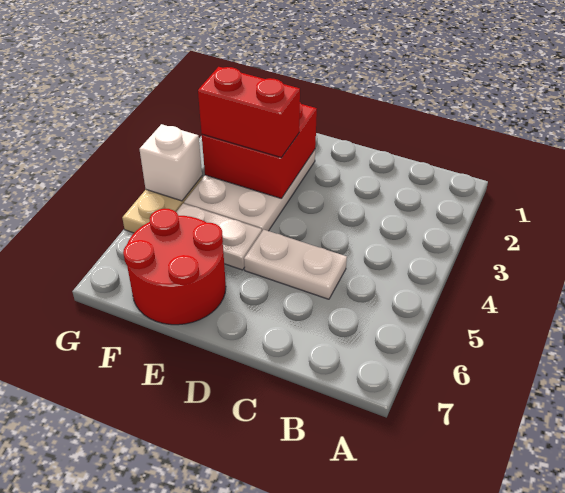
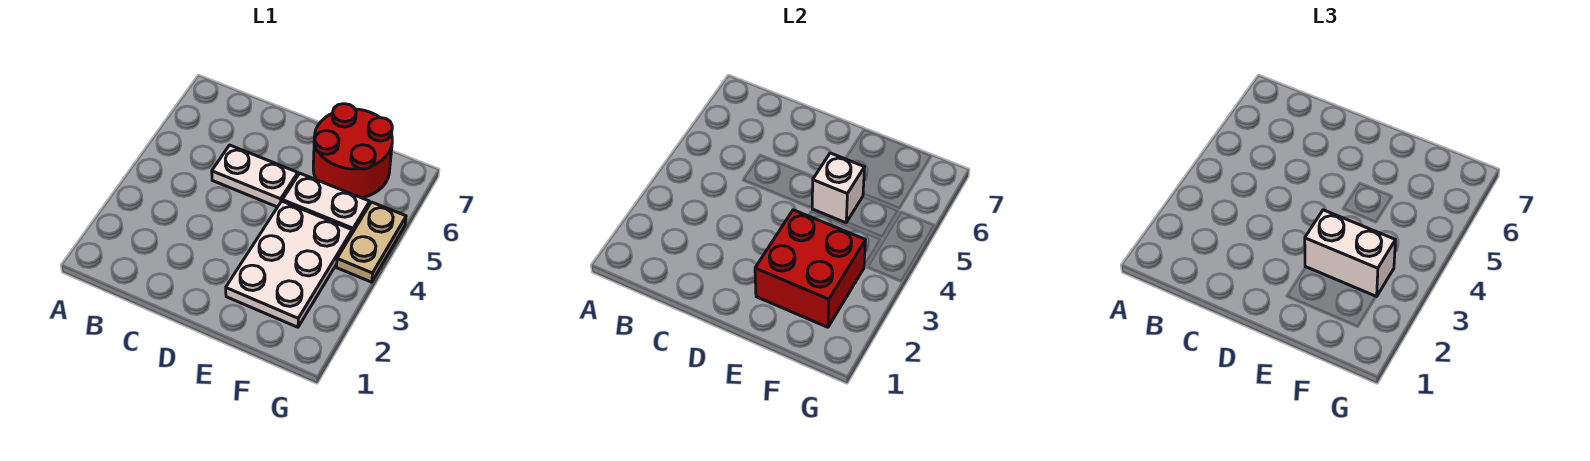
red brick E3:F3 level 3 -> white brick E3:F3 level 3
white brick G4 level 2 -> white brick E5 level 2

